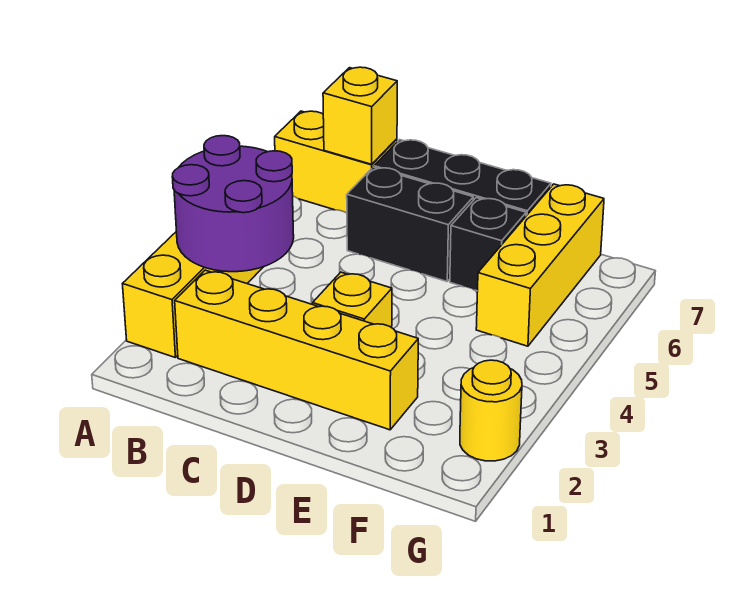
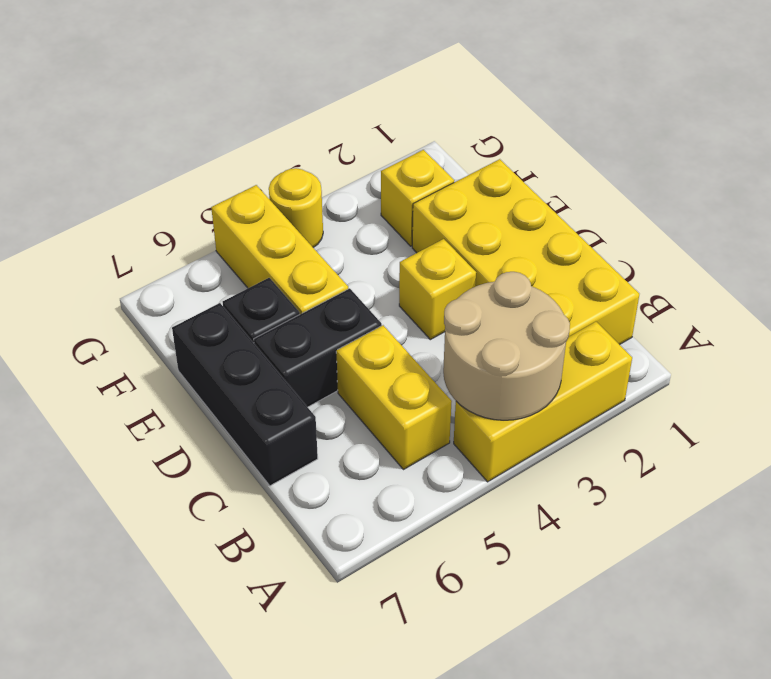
purple round brick A3:B4 level 2 -> tan round brick A3:B4 level 2
yellow brick A7:B7 level 1 -> yellow brick B5:C5 level 1
yellow brick B2:E2 level 1 -> yellow brick B1:E2 level 1
yellow brick B7 level 2 -> yellow brick F2 level 1
black brick C6:D6 level 1 -> black brick D5:D6 level 1
yellow brick F5:F7 level 1 -> yellow brick E5:G5 level 1
yellow round brick G2 level 1 -> yellow round brick G4 level 1

